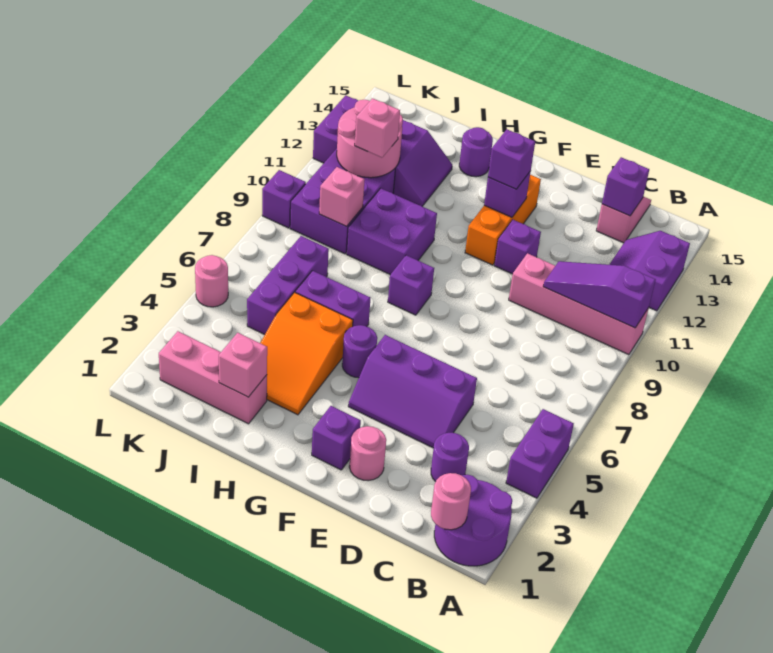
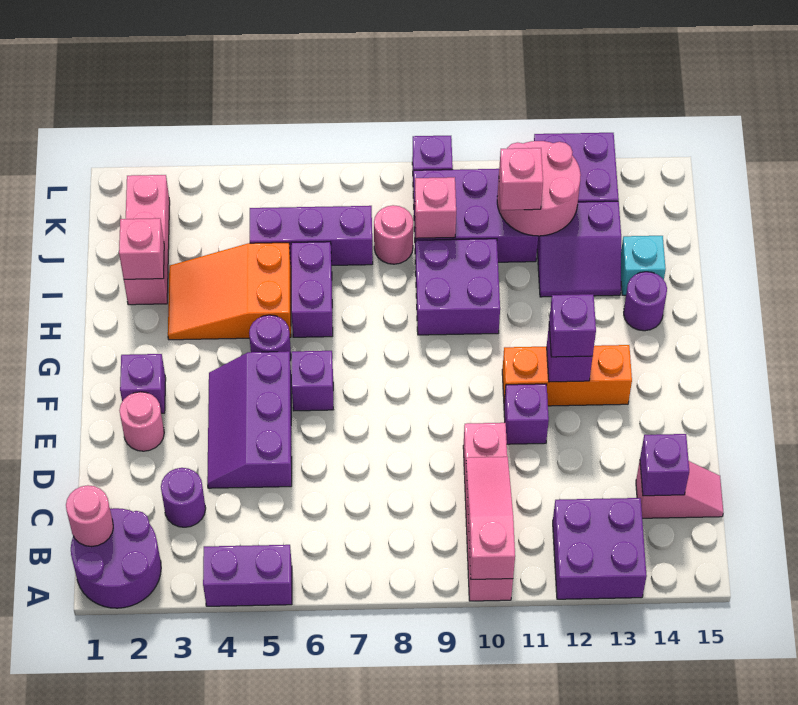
purple slope A10:C10 level 2 top A -> pink slope A10:C10 level 2 top A
purple slope A12:B13 level 1 top A -> purple brick A12:B13 level 1
purple brick G8 level 1 -> purple brick F6 level 1
none -> cyan brick I14 level 1
pink round brick L5 level 1 -> pink round brick J8 level 1

